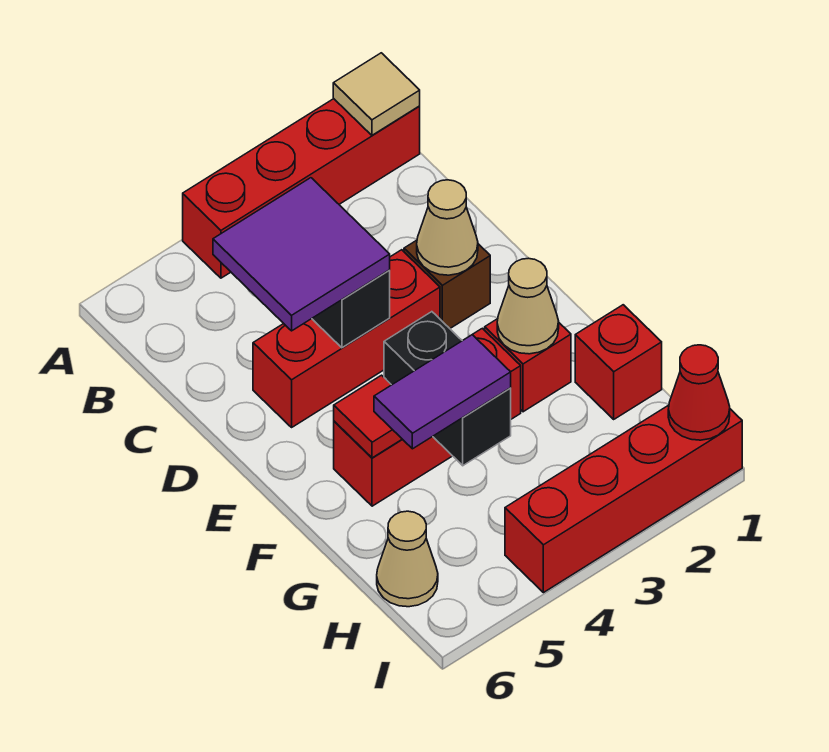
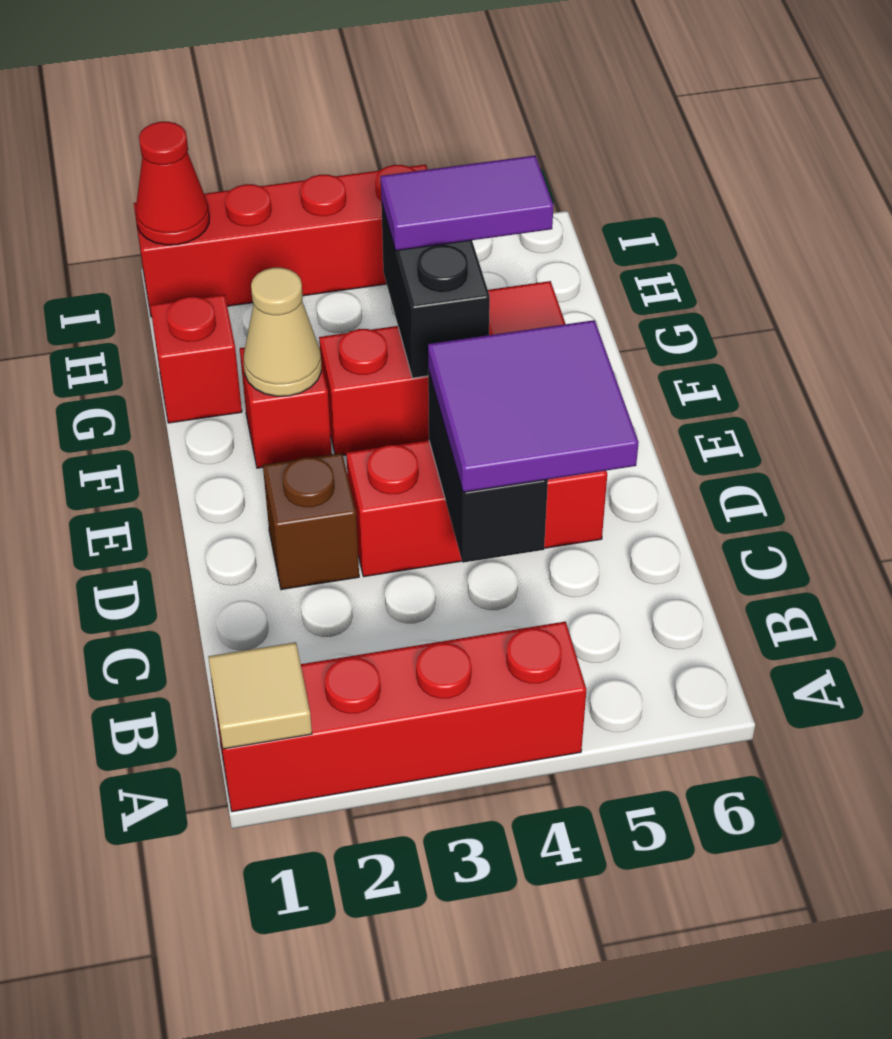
tan cone D2 level 2 -> none
tan cone H6 level 1 -> none

